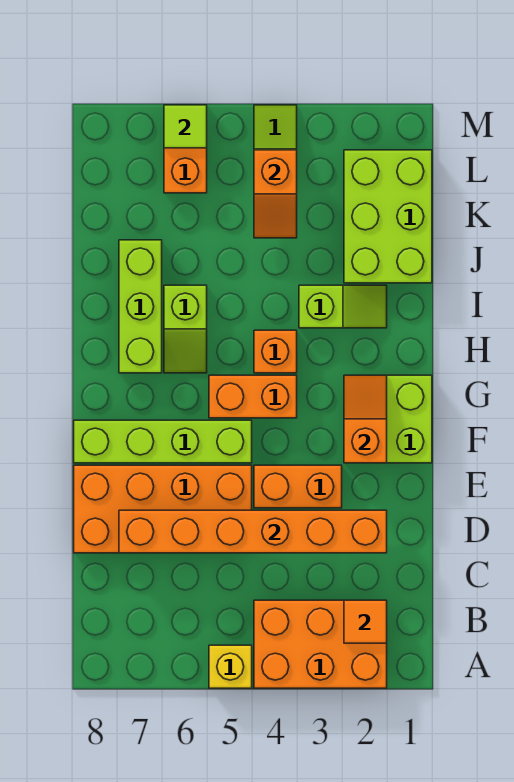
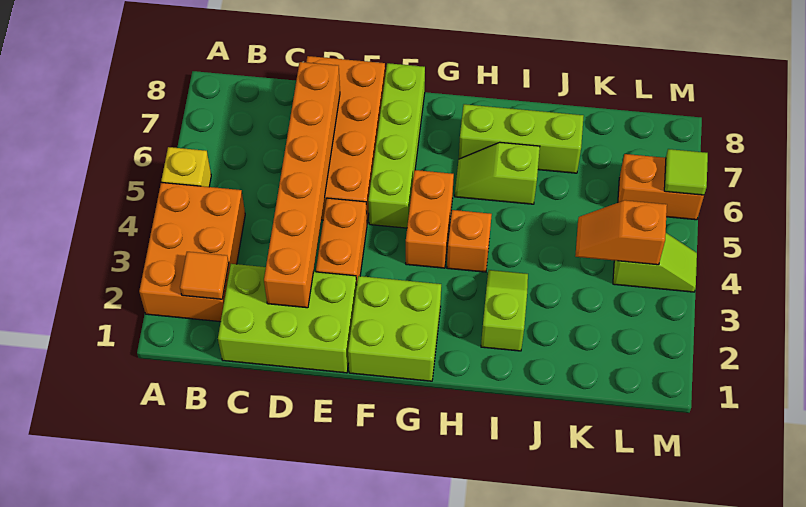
orange slope F2:G2 level 2 top F -> none
lime slope I2:I3 level 1 top 3 -> lime slope I2:I3 level 1 top 2
lime brick J1:L2 level 1 -> lime brick C1:E2 level 1

